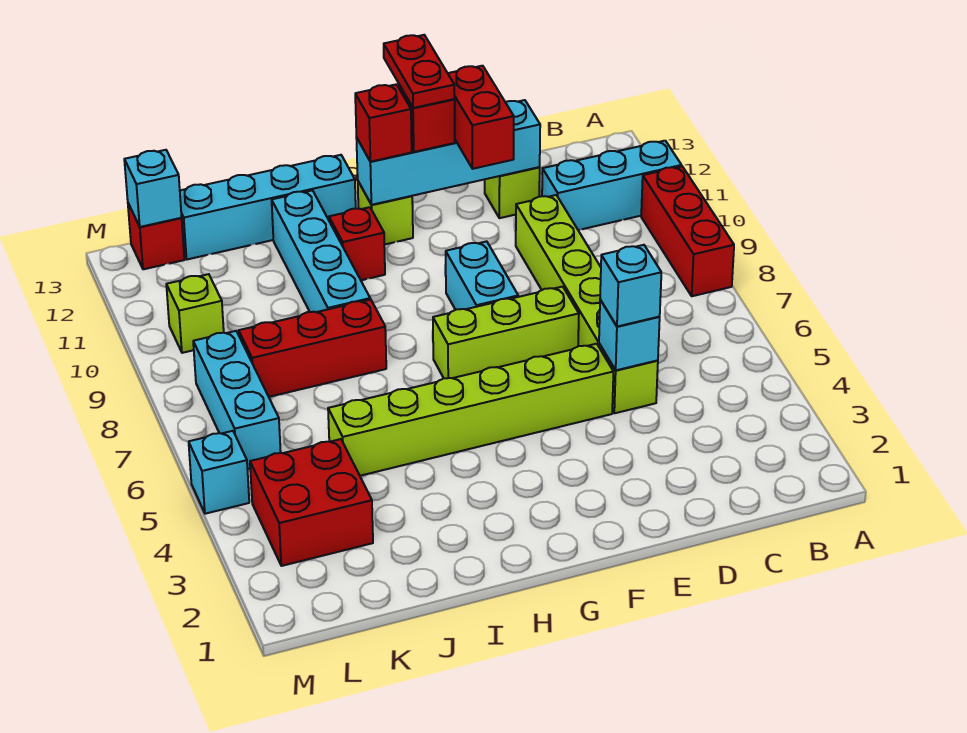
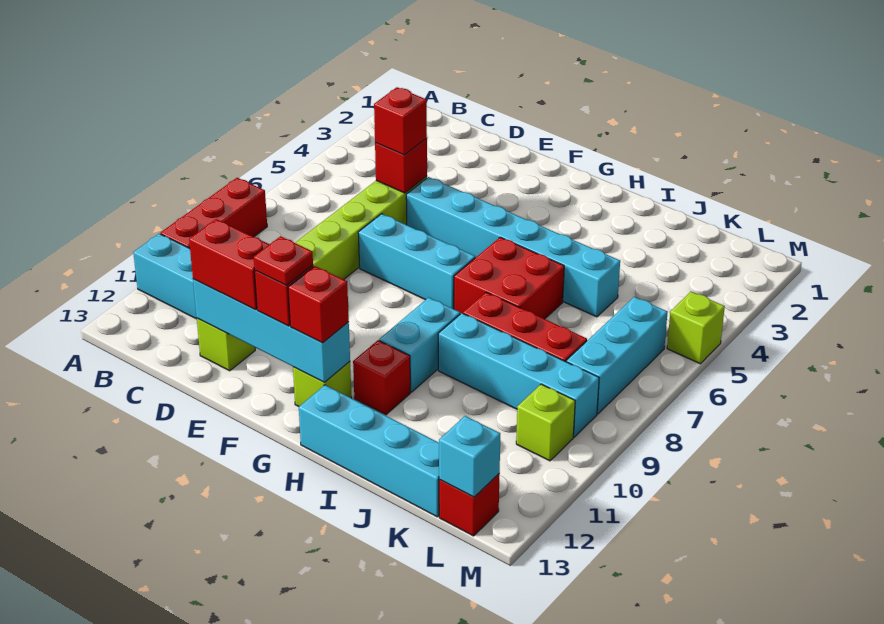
cyan brick D5 level 2 -> red brick D5 level 2
cyan brick D5 level 3 -> red brick D5 level 3
lime brick E5:J5 level 1 -> cyan brick E5:J5 level 1
lime brick E7:G7 level 1 -> cyan brick E7:G7 level 1
red brick E11:E12 level 3 -> red brick D12:E12 level 3
cyan brick F8:F9 level 1 -> cyan brick H9:H10 level 1
red plate F12:F13 level 4 -> red plate F12 level 4
cyan brick I9:I12 level 1 -> cyan brick I9:L9 level 1
red brick K3:L4 level 1 -> red brick H6:I7 level 1
cyan brick M5 level 1 -> lime brick M5 level 1

